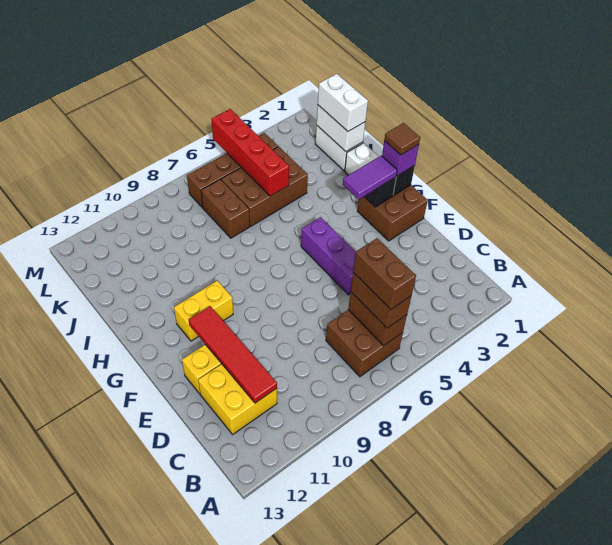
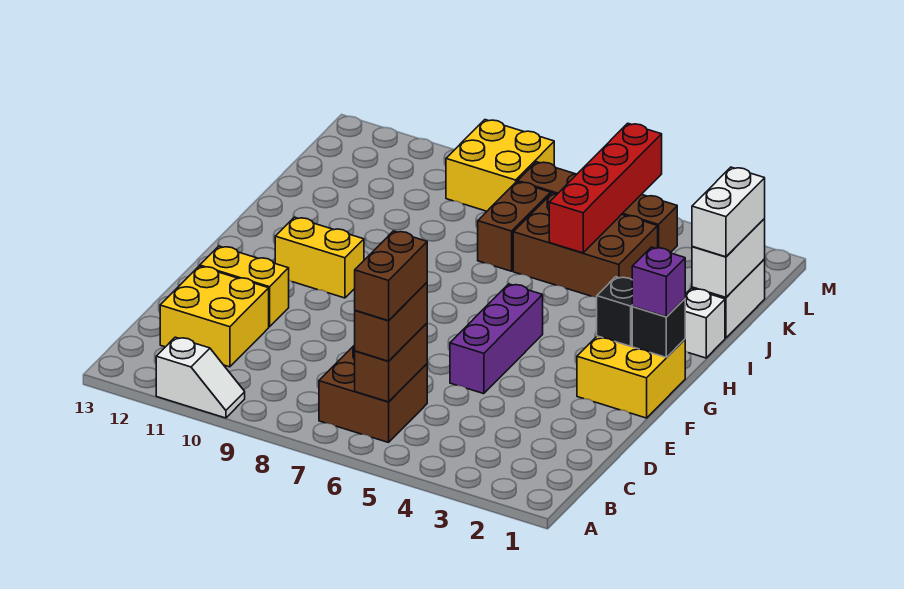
none -> white slope A10:A11 level 1 top 11
red tile C11:F11 level 2 -> none
brown brick F1:G2 level 1 -> yellow brick F1:G2 level 1
brown tile G1 level 4 -> none
purple tile G2:G3 level 3 -> none
none -> yellow brick L8:M9 level 1

